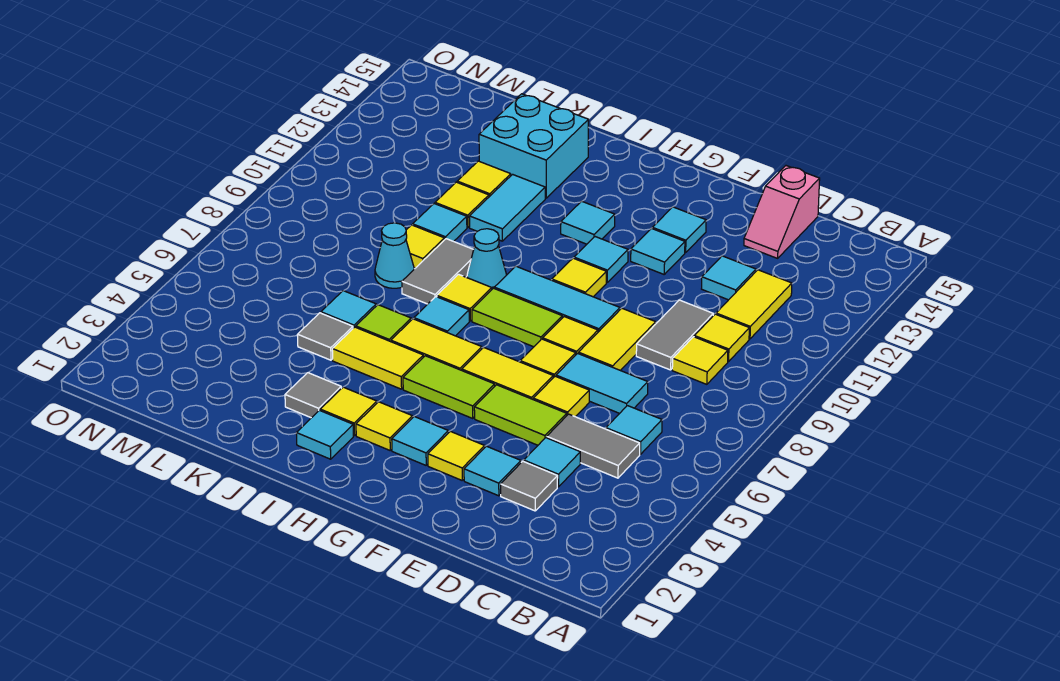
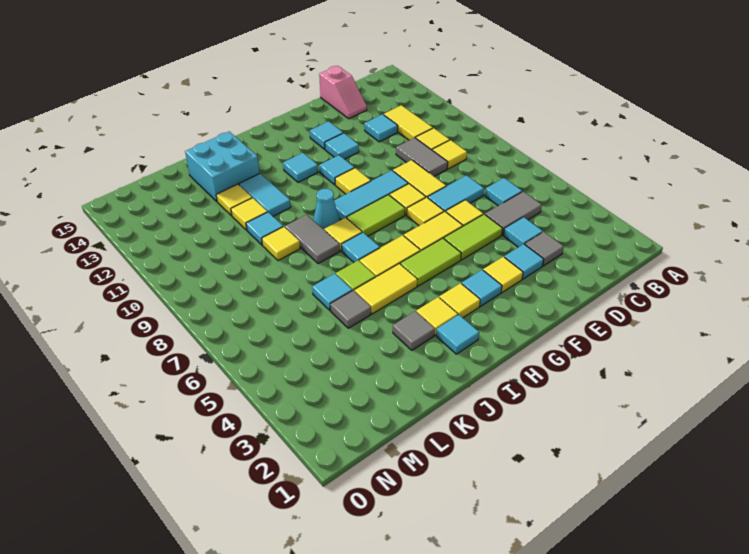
cyan cone K8 level 1 -> none

